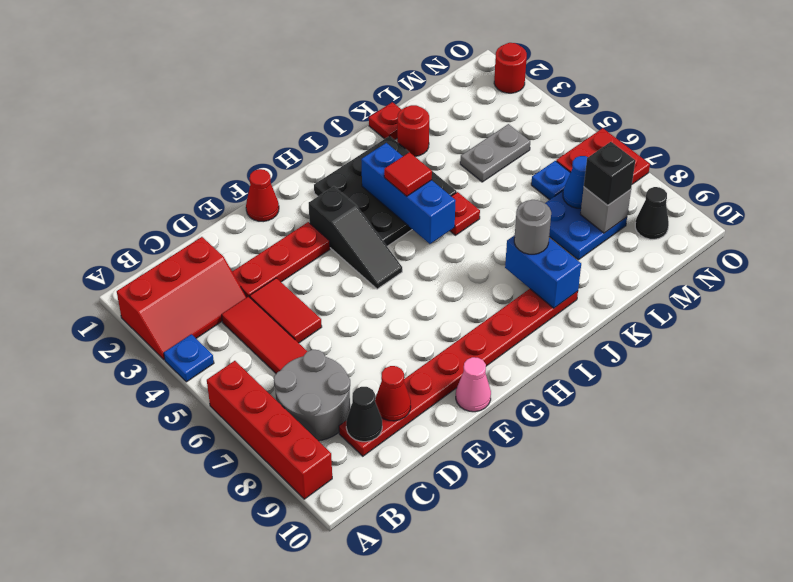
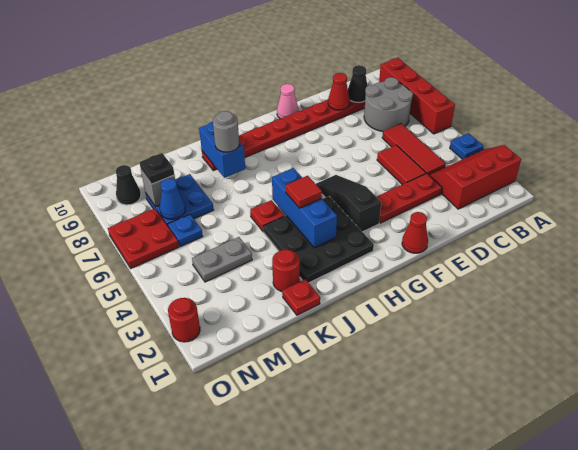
black brick M8 level 3 -> black plate M8 level 3

